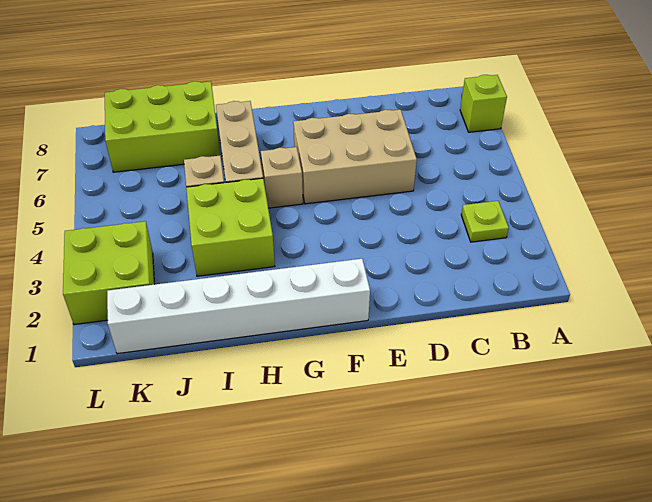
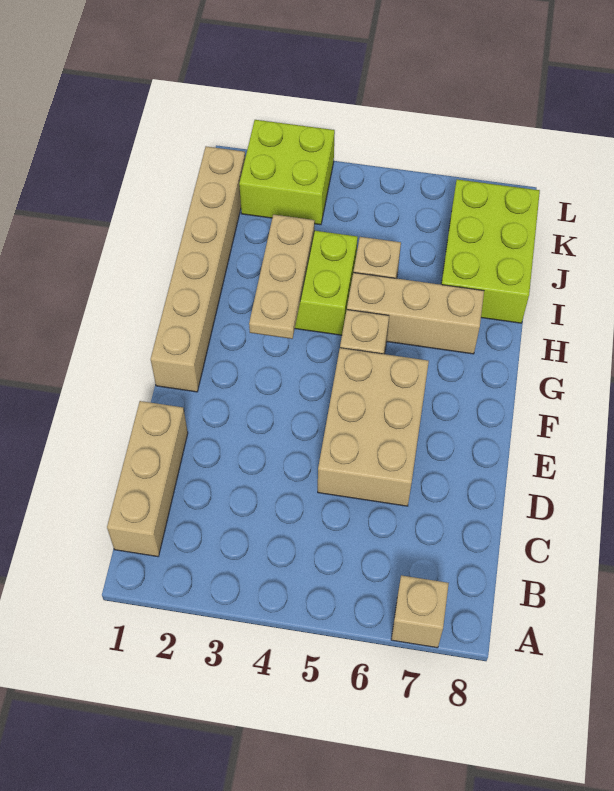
lime brick A7 level 1 -> tan brick A7 level 1
none -> tan brick B1:D1 level 1
lime plate B3 level 1 -> none
white brick F1:K1 level 1 -> tan brick F1:K1 level 1
none -> tan plate G3:I3 level 2

